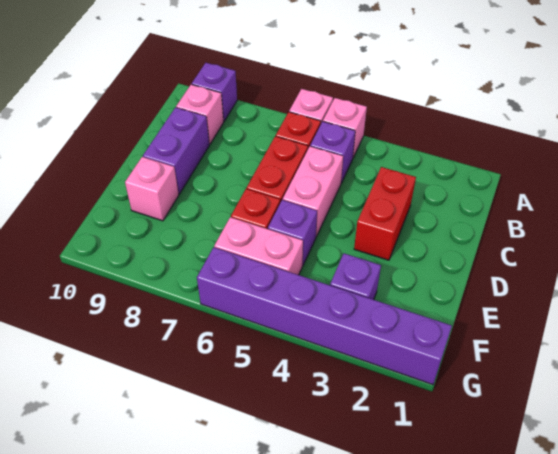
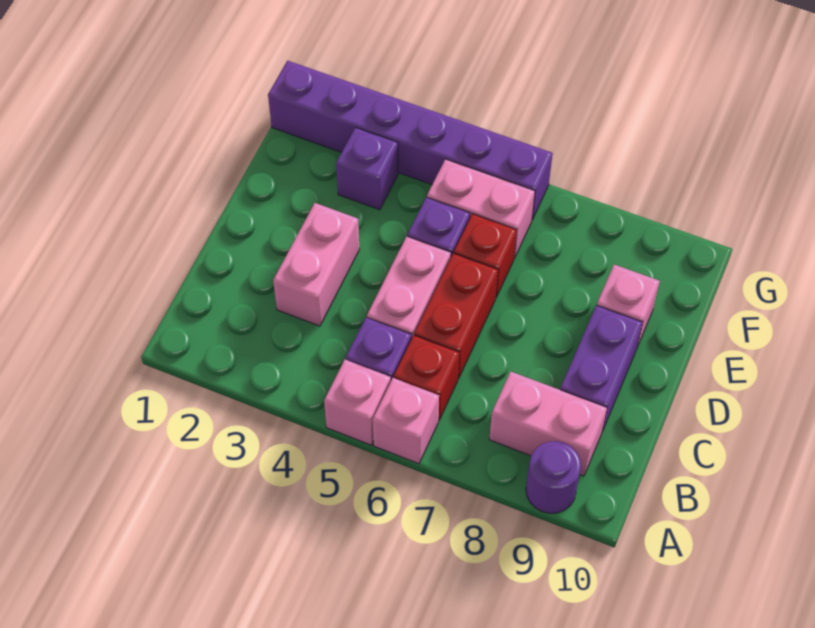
purple brick A9 level 1 -> purple round brick A9 level 1
pink brick B9 level 1 -> pink brick B8:B9 level 1
red brick C3:D3 level 1 -> pink brick C3:D3 level 1

